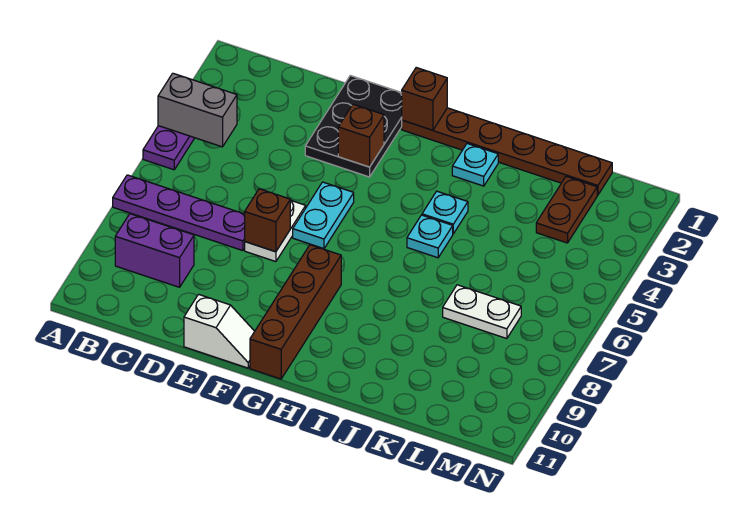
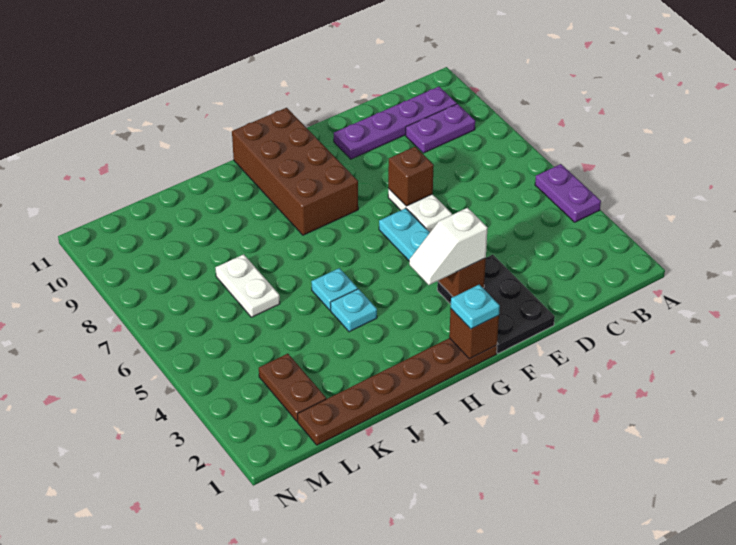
grey brick A4:B4 level 2 -> none
purple plate A7:D7 level 1 -> purple plate B10:E10 level 1
purple brick B9:C9 level 1 -> purple plate B9:C9 level 1
white slope E11:F11 level 1 top E -> white slope F3:G3 level 3 top F
brown brick G8:G11 level 1 -> brown brick G8:H11 level 1
cyan plate I2 level 1 -> cyan plate G1 level 3
white plate K7:L7 level 1 -> white plate K6:K7 level 1

